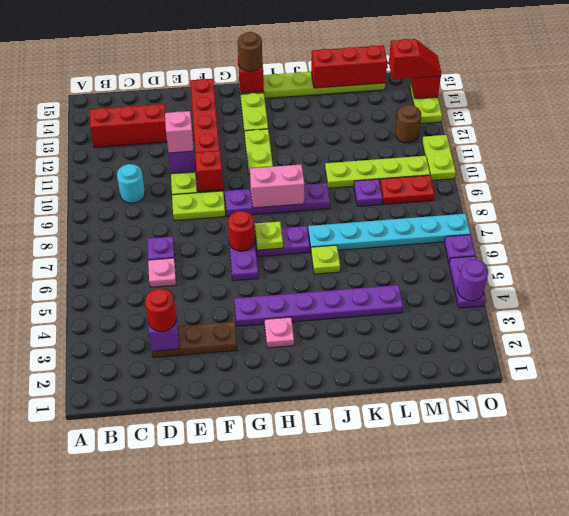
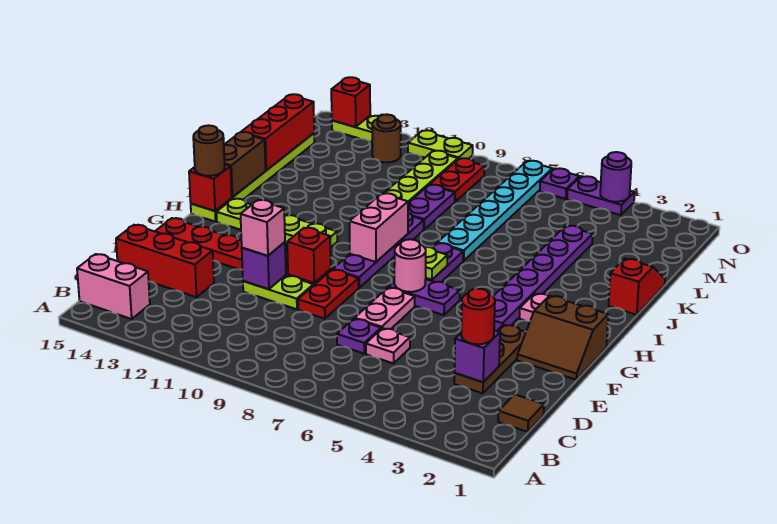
red brick B13:D13 level 1 -> red brick D13:D15 level 1
none -> pink brick B14:B15 level 1
none -> brown tile C1 level 1
cyan round brick C10 level 1 -> none
none -> pink plate E7:F7 level 1
lime plate E9:F9 level 1 -> red plate E9:F9 level 1
none -> brown slope F1:G2 level 1 top G
red round brick G7 level 2 -> pink round brick G7 level 2
none -> brown brick I15:J15 level 2
lime plate J6 level 1 -> none
purple plate L9 level 1 -> purple plate K9:L9 level 1
red slope N14:O14 level 3 top N -> red slope J1:K1 level 1 top J

